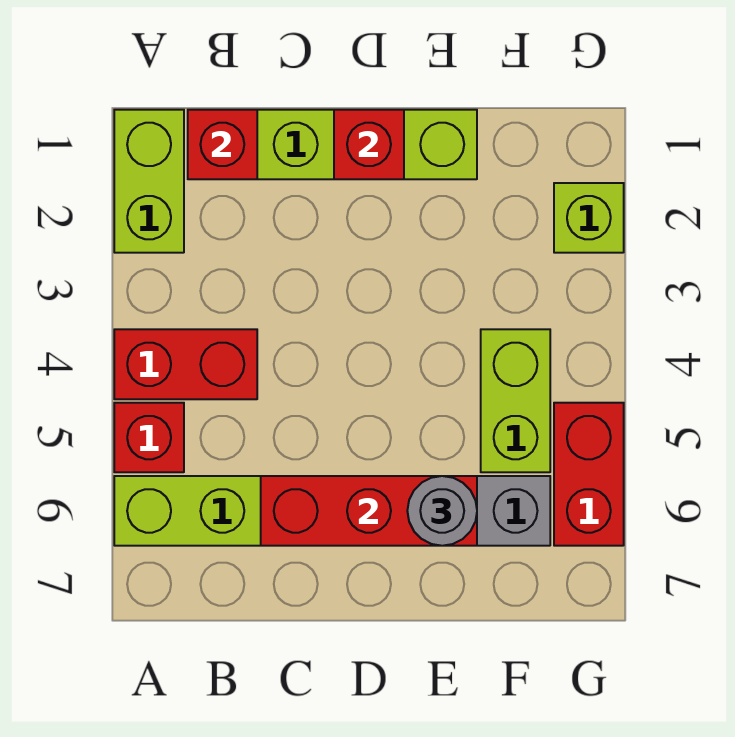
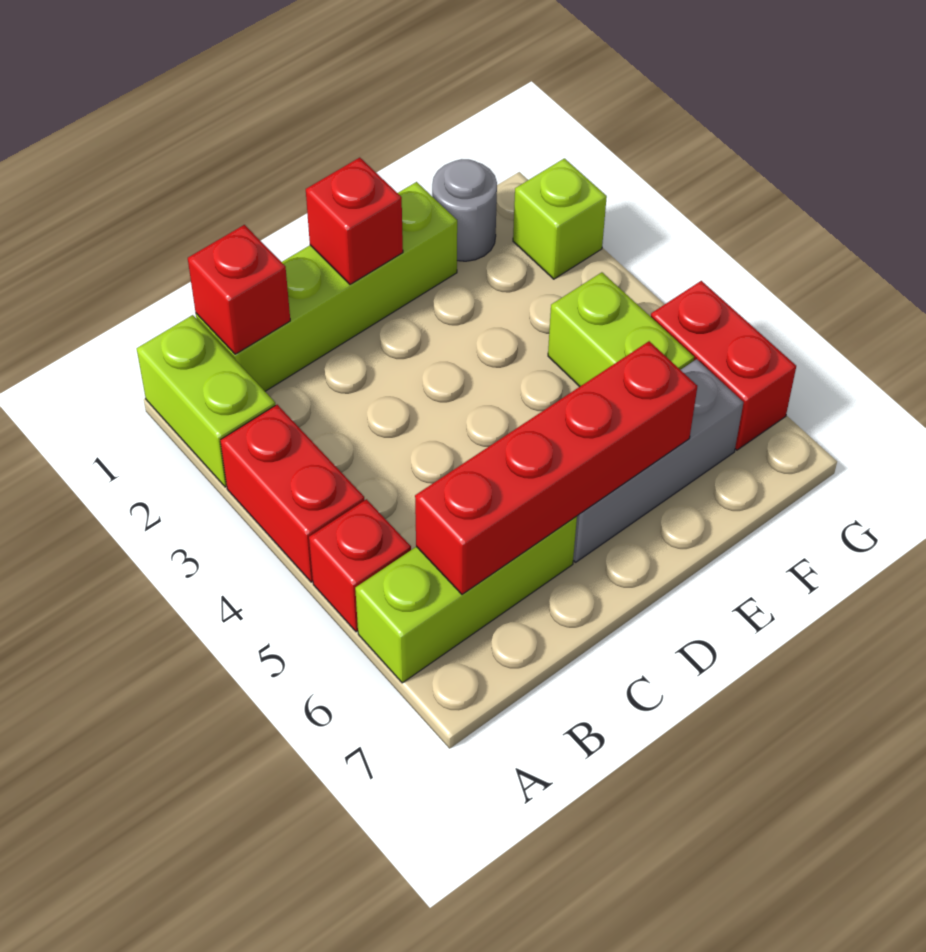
red brick A4:B4 level 1 -> red brick A3:A4 level 1
red brick C6:E6 level 2 -> red brick B6:E6 level 2
grey round brick E6 level 3 -> grey round brick F1 level 1

